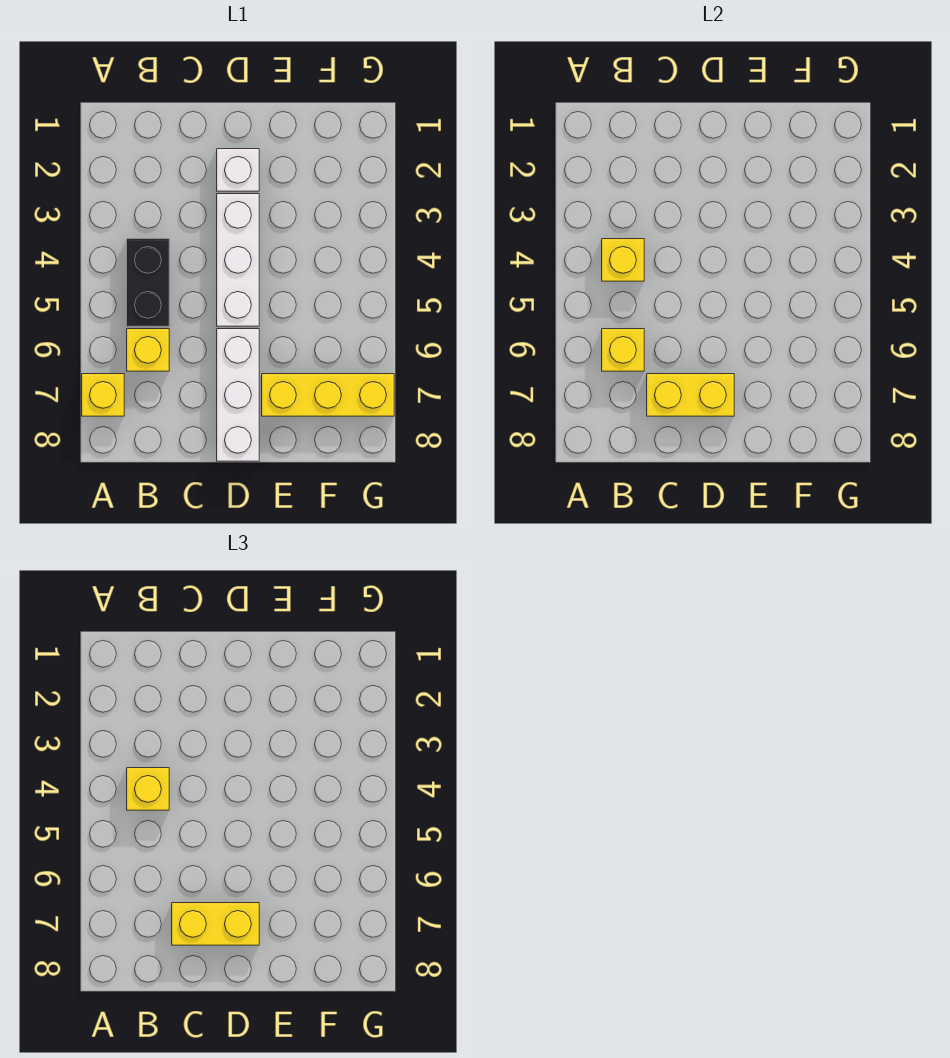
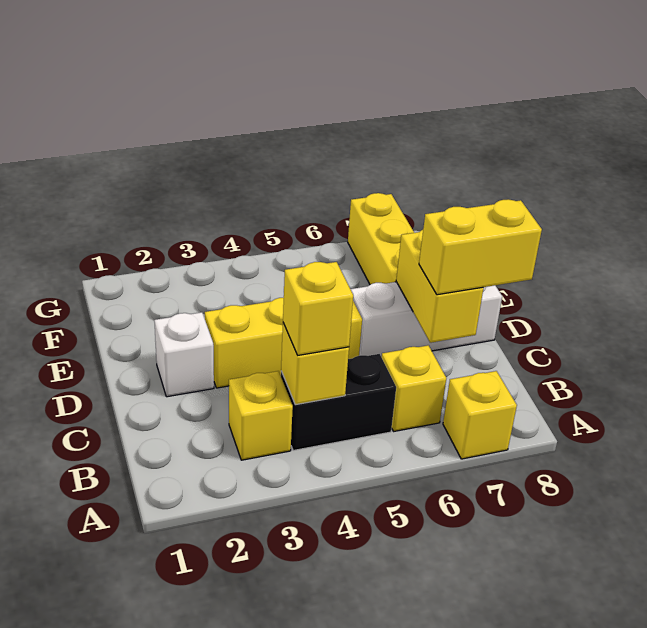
yellow brick B6 level 2 -> yellow brick B3 level 1
yellow brick C7:D7 level 3 -> yellow brick C7:C8 level 3
white brick D3:D5 level 1 -> yellow brick D3:D5 level 1

